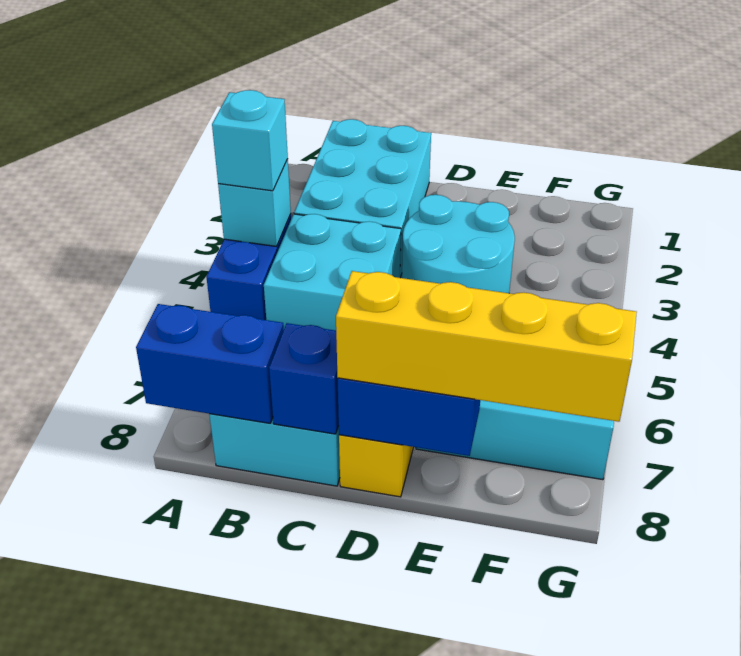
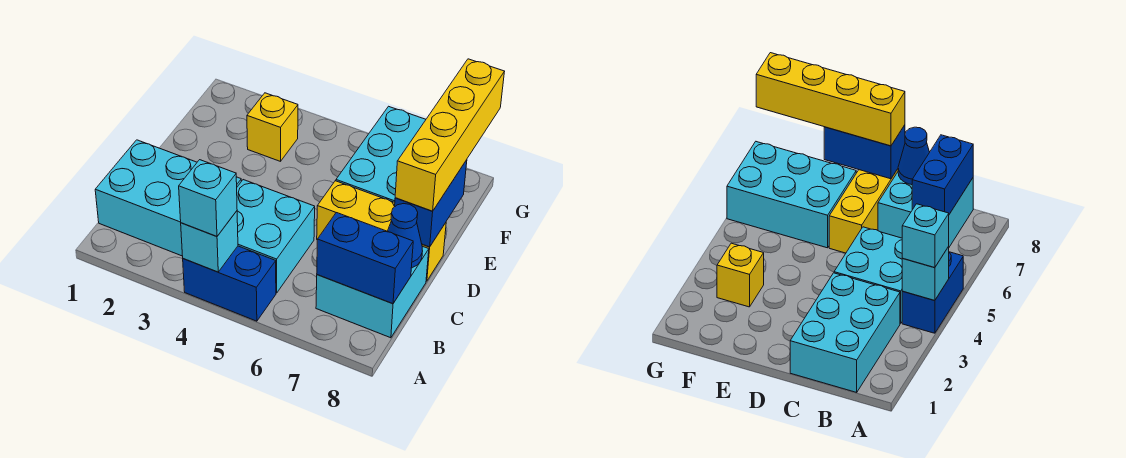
blue brick A8:B8 level 2 -> blue brick B7:B8 level 2
blue brick C8 level 2 -> blue cone C8 level 2
cyan round brick D3:E4 level 1 -> none
none -> yellow brick F3 level 1

